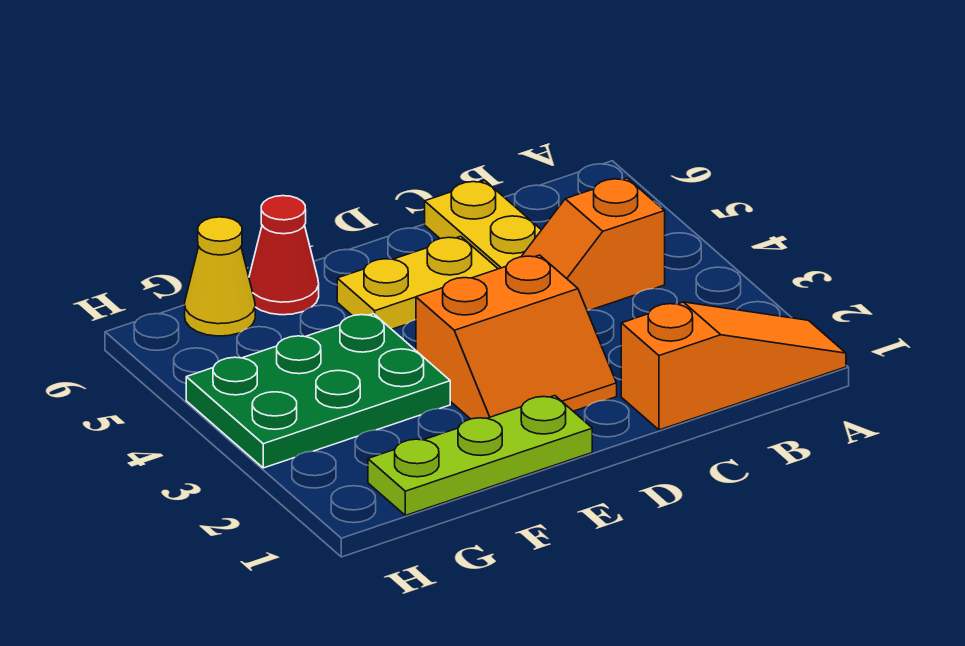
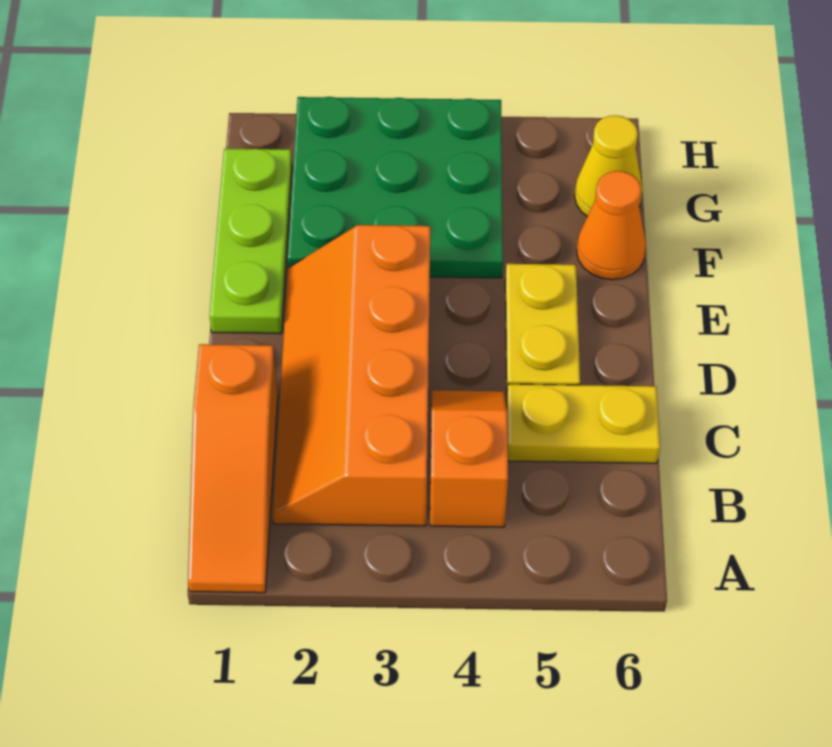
orange slope D2:E3 level 1 top 3 -> orange slope B2:E3 level 1 top 3
green plate F3:H4 level 1 -> green plate F2:H4 level 1
red cone F6 level 1 -> orange cone F6 level 1

